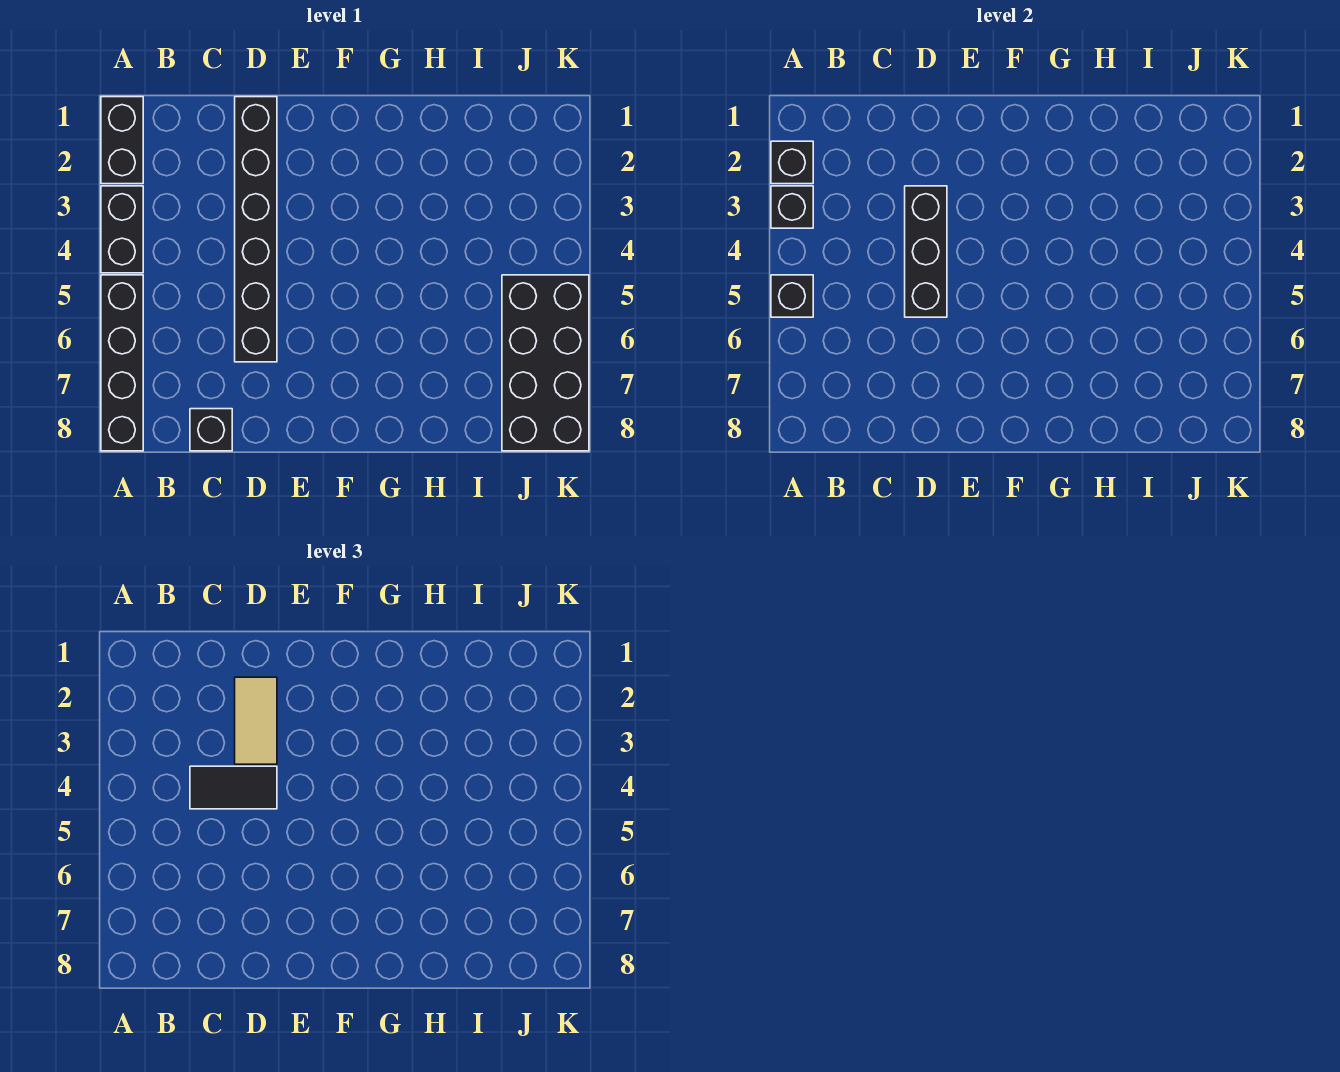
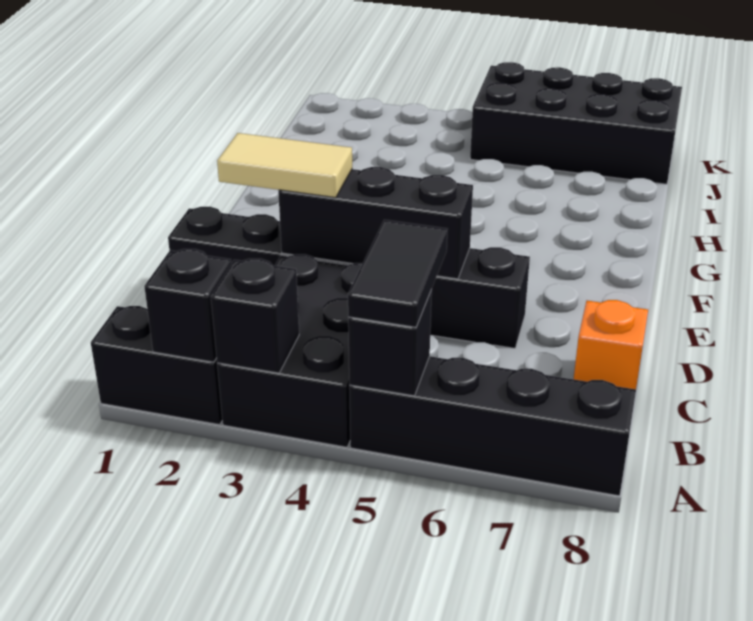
black brick A3:A4 level 1 -> black brick A3:C4 level 1
black tile C4:D4 level 3 -> black tile A5:B5 level 3
black brick C8 level 1 -> orange brick C8 level 1

